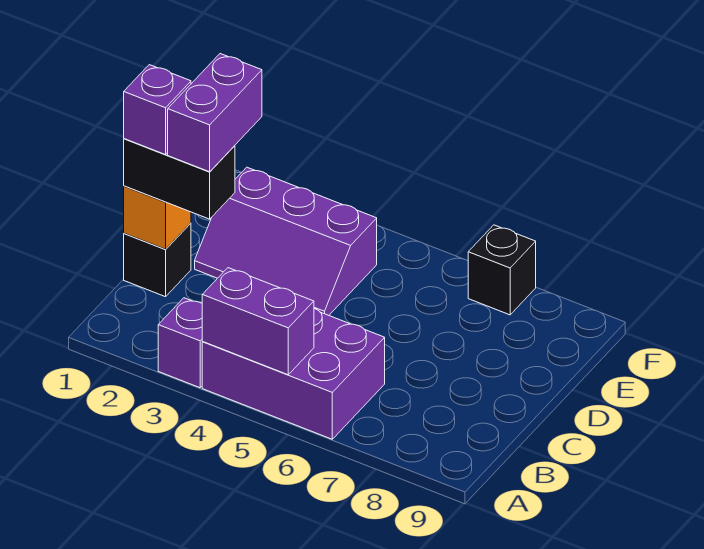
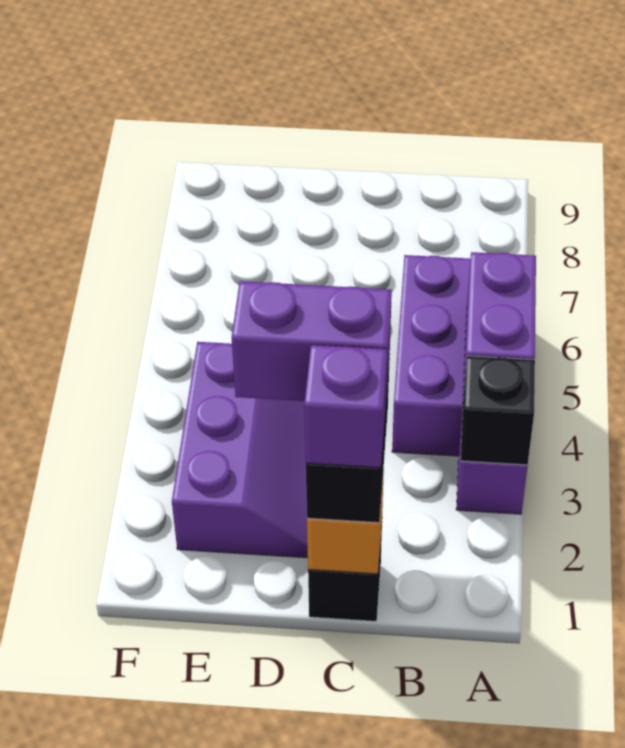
black brick F7 level 1 -> black brick A3 level 2

